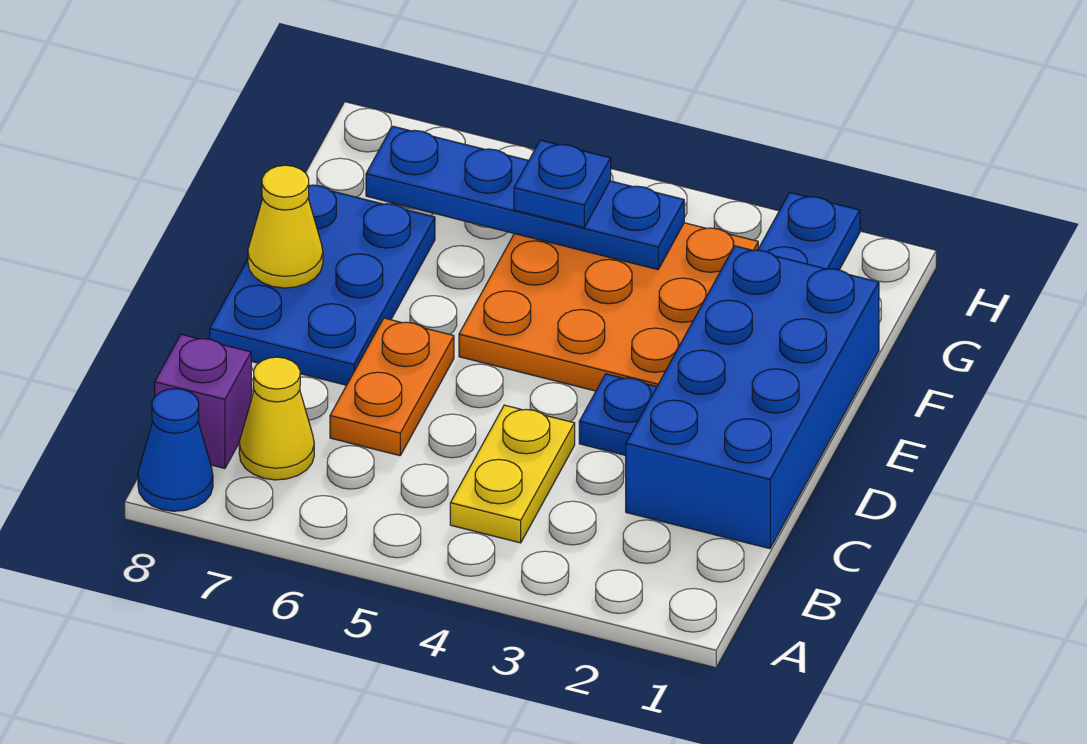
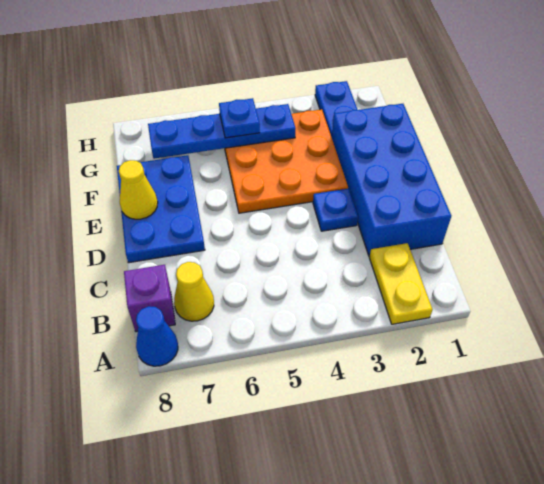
yellow plate B4:C4 level 1 -> yellow plate A2:B2 level 1
orange plate C6:D6 level 1 -> none

